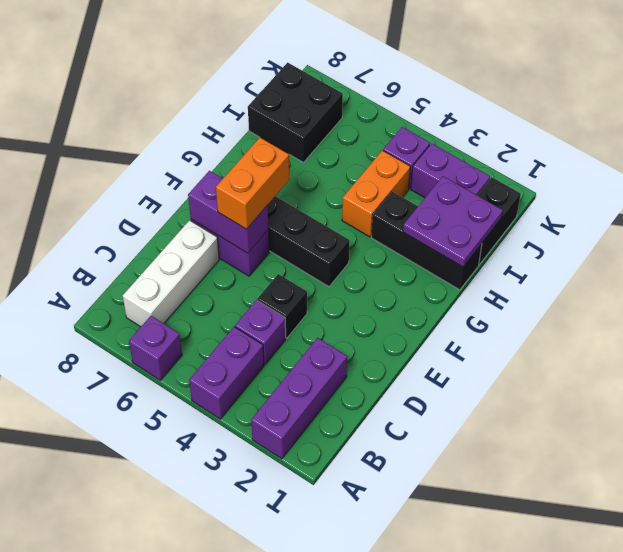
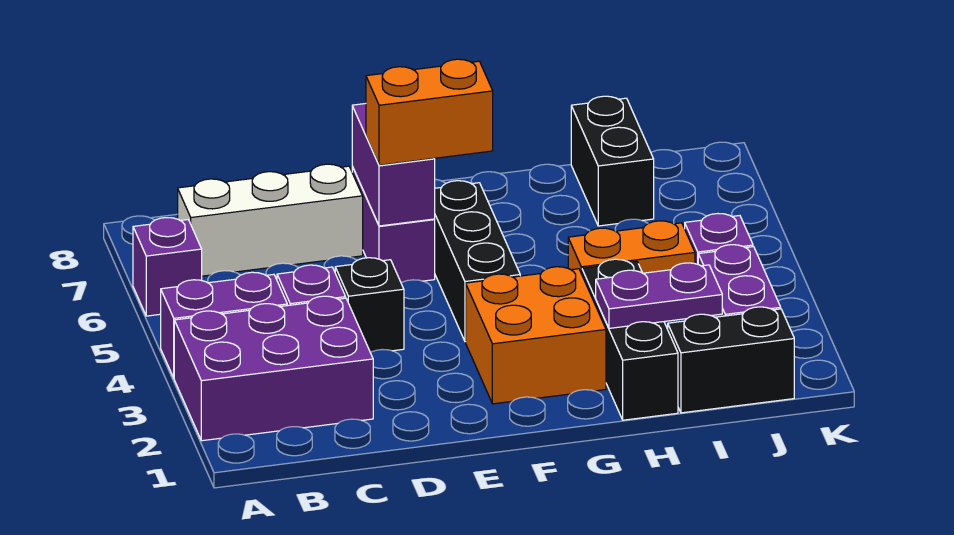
purple brick A2:C2 level 1 -> purple brick A2:C3 level 1
none -> orange brick F2:G3 level 1
purple plate H1:I2 level 2 -> purple plate H2:I2 level 2
black brick I7:J8 level 1 -> black brick I7:I8 level 1

